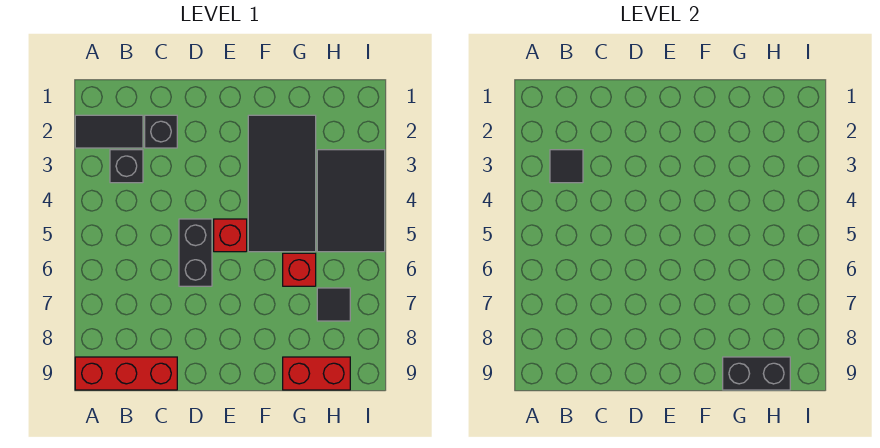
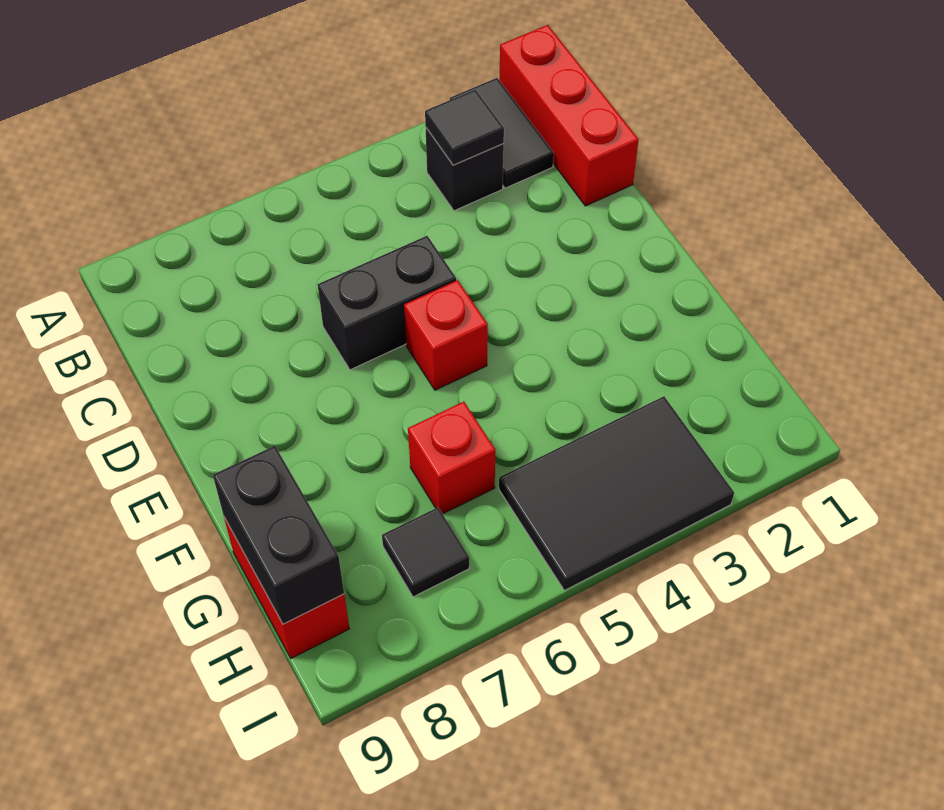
red brick A9:C9 level 1 -> red brick A1:C1 level 1
black brick C2 level 1 -> none
black tile F2:G5 level 1 -> none

